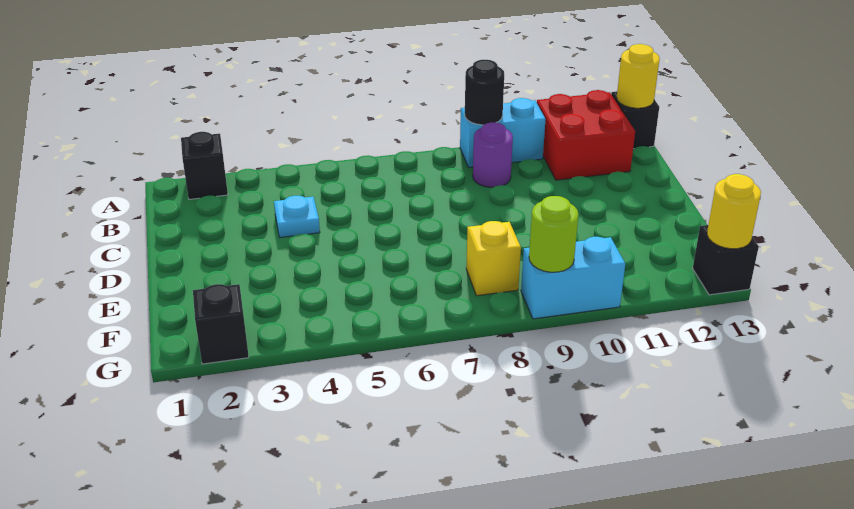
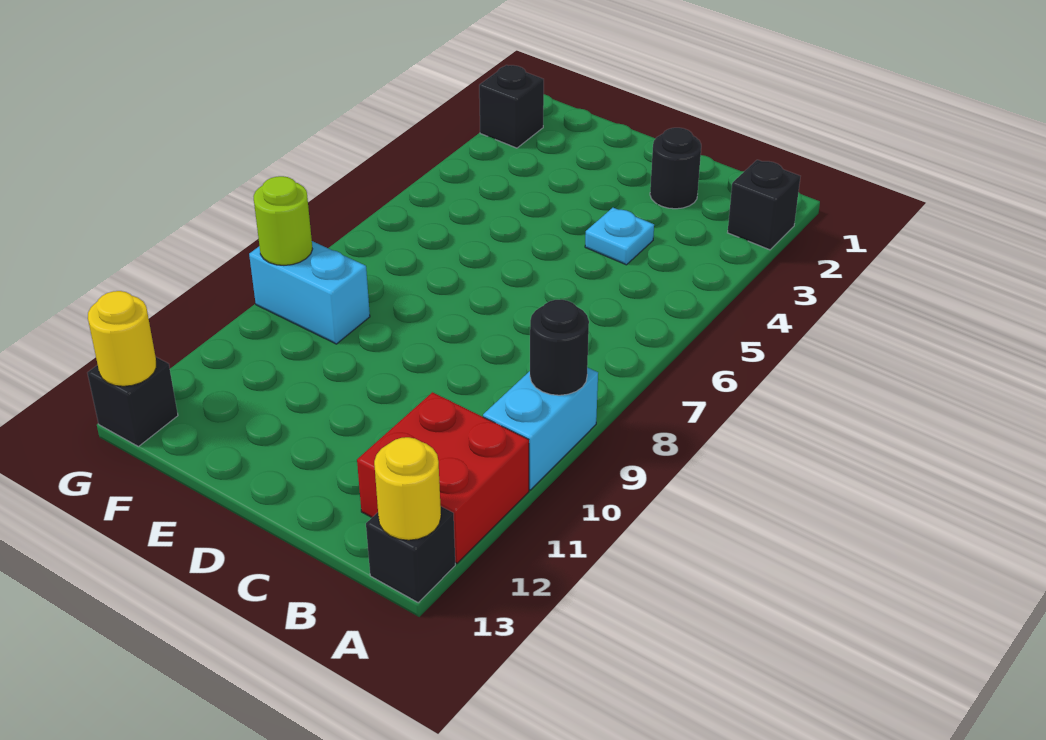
purple round brick B9 level 1 -> none
none -> black round brick C2 level 1
yellow brick F8 level 1 -> none
cyan brick G9:G10 level 1 -> cyan brick F9:G9 level 1

